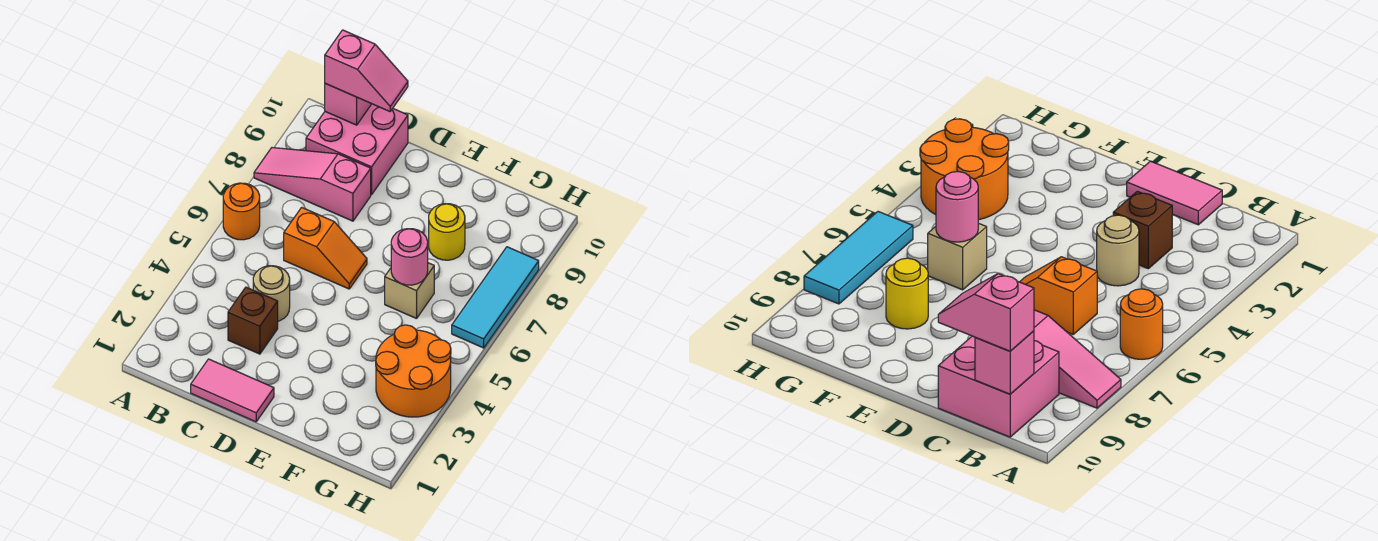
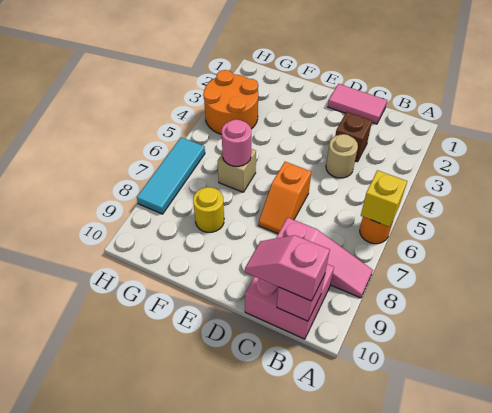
none -> yellow brick A6 level 2
orange slope C6:D6 level 1 top C -> orange slope D6:D7 level 1 top 6

